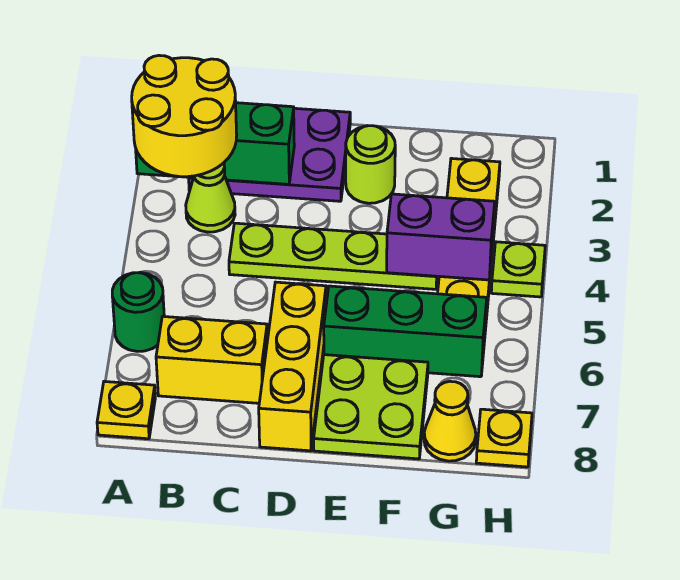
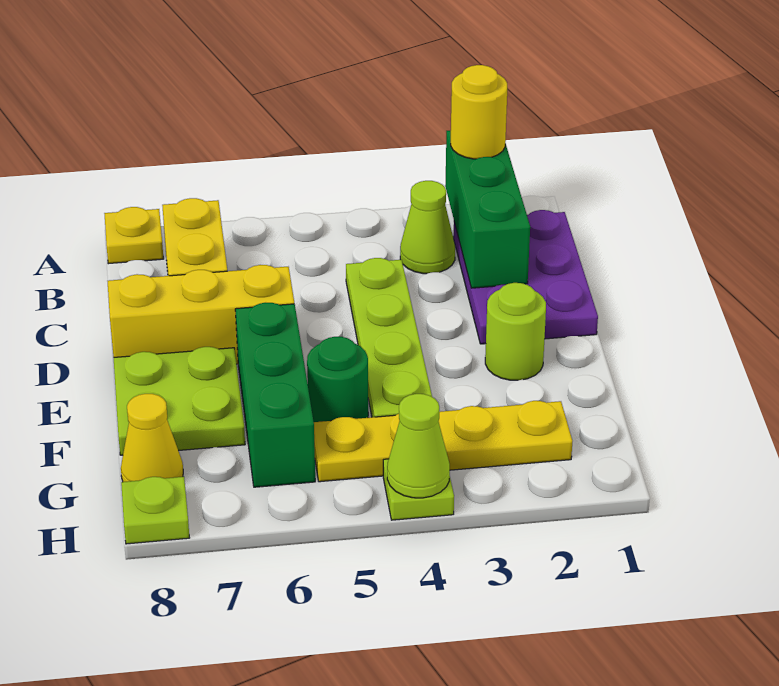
yellow round brick A2:B3 level 3 -> yellow round brick A2 level 3
green round brick A6 level 1 -> green round brick F5 level 1
purple brick F4:G4 level 2 -> none
none -> lime cone H4 level 2
yellow plate H8 level 1 -> lime plate H8 level 1

